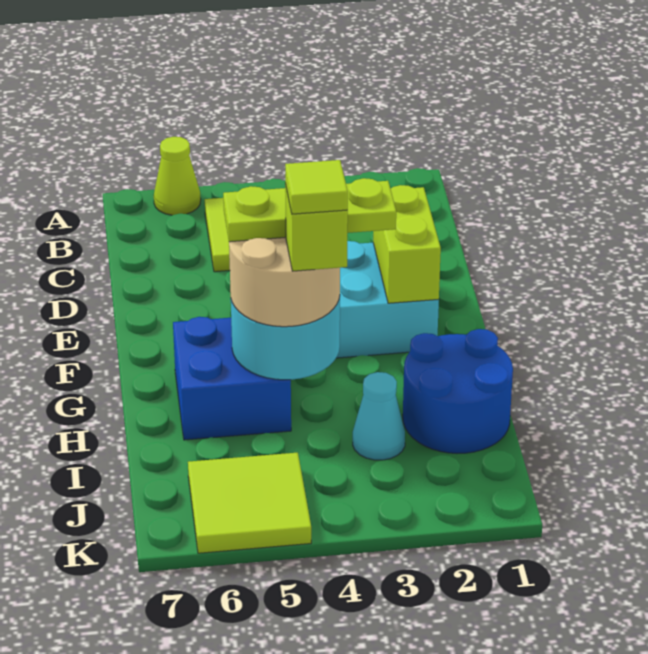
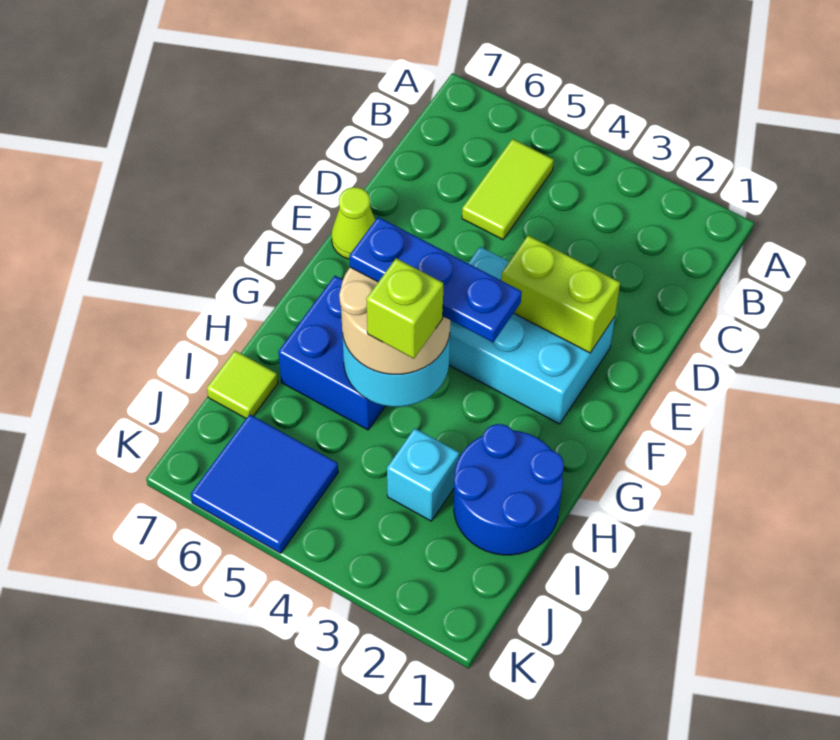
lime cone A6 level 1 -> lime cone E7 level 1
lime brick E2:F2 level 2 -> lime brick E2:E3 level 2
lime plate G3:G5 level 4 -> blue plate G3:G5 level 4
lime tile H4 level 5 -> lime tile I7 level 1
cyan cone I3 level 1 -> cyan brick I3 level 1
lime tile J5:K6 level 1 -> blue tile J5:K6 level 1

